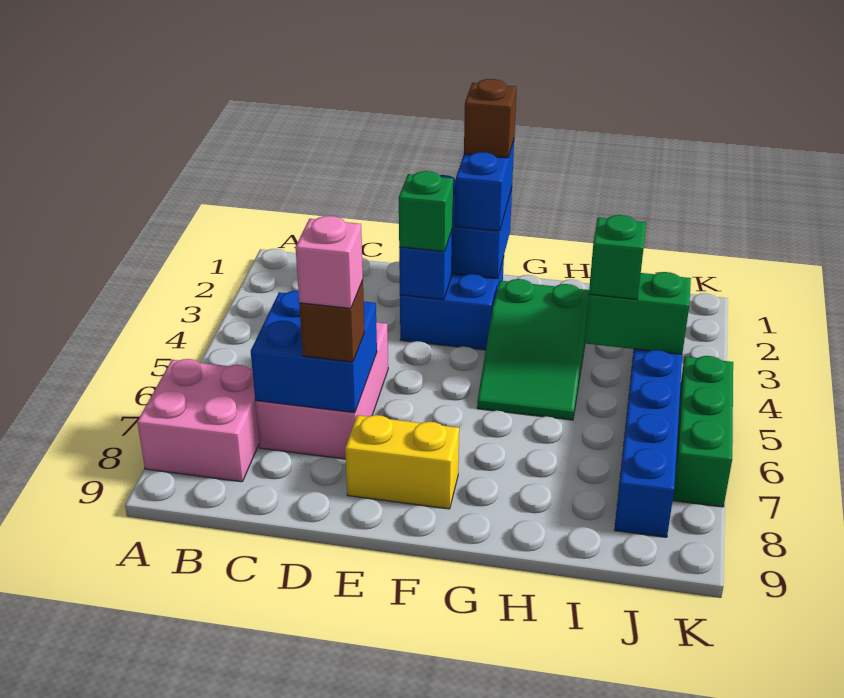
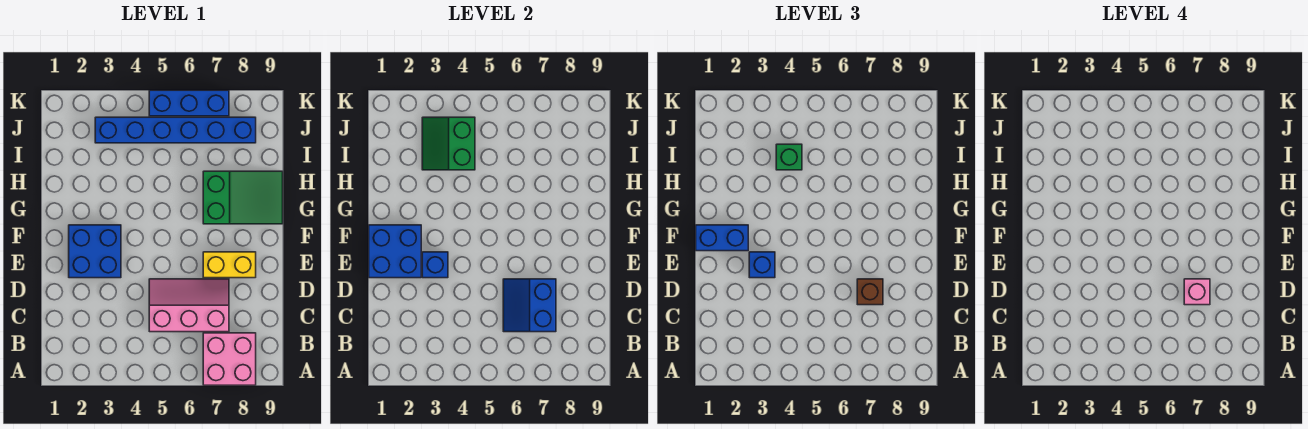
pink brick C5:D7 level 1 -> pink slope C5:D7 level 1 top C
blue brick C6:D7 level 2 -> blue slope C6:D7 level 2 top 7
green brick E3 level 3 -> blue brick E3 level 3
yellow brick E8:F8 level 1 -> yellow brick E7:E8 level 1
brown brick F1 level 4 -> none
green slope G3:H5 level 1 top 3 -> green slope G7:H9 level 1 top 7
green brick K5:K7 level 1 -> blue brick K5:K7 level 1

